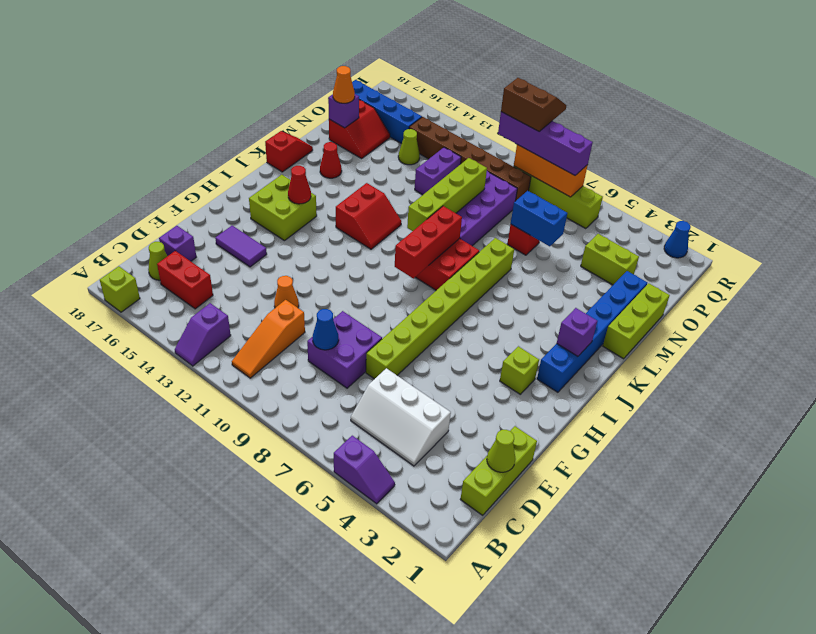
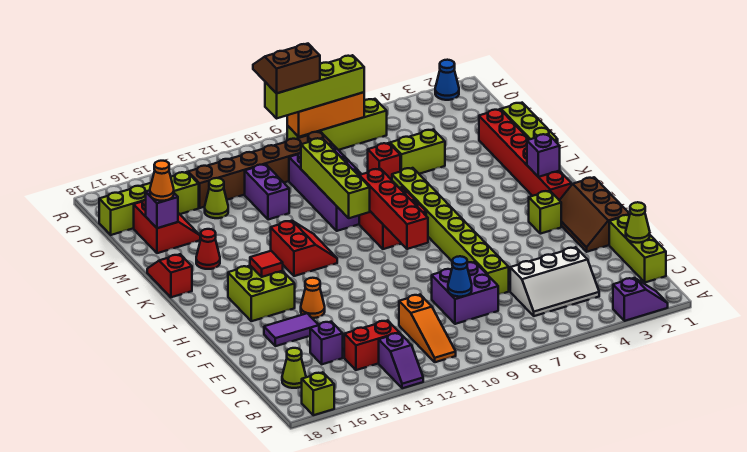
purple slope A4:A5 level 1 top 5 -> purple slope A2:A3 level 1 top 3
red brick C15:C16 level 1 -> red brick C13:C14 level 1
purple brick D17 level 1 -> purple brick D15 level 1
orange cone E12 level 1 -> orange cone G14 level 1
none -> brown slope F1:H2 level 1 top 1
blue brick I2:N2 level 1 -> red brick I2:N2 level 1
red brick I9:K9 level 2 -> red brick H9:K9 level 2
red cone I15 level 2 -> red tile I15 level 2
blue brick N6:N7 level 2 -> none
lime brick O3:O4 level 1 -> lime brick N5:N6 level 1
blue brick P15:P18 level 1 -> lime brick P15:P18 level 1
purple brick Q7:Q10 level 3 -> lime brick Q7:Q10 level 3

